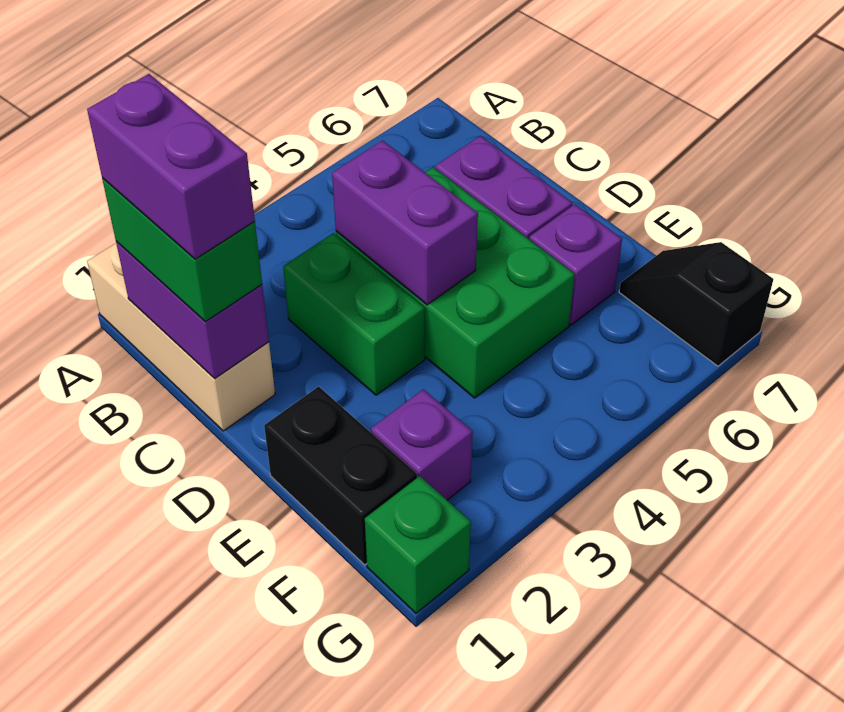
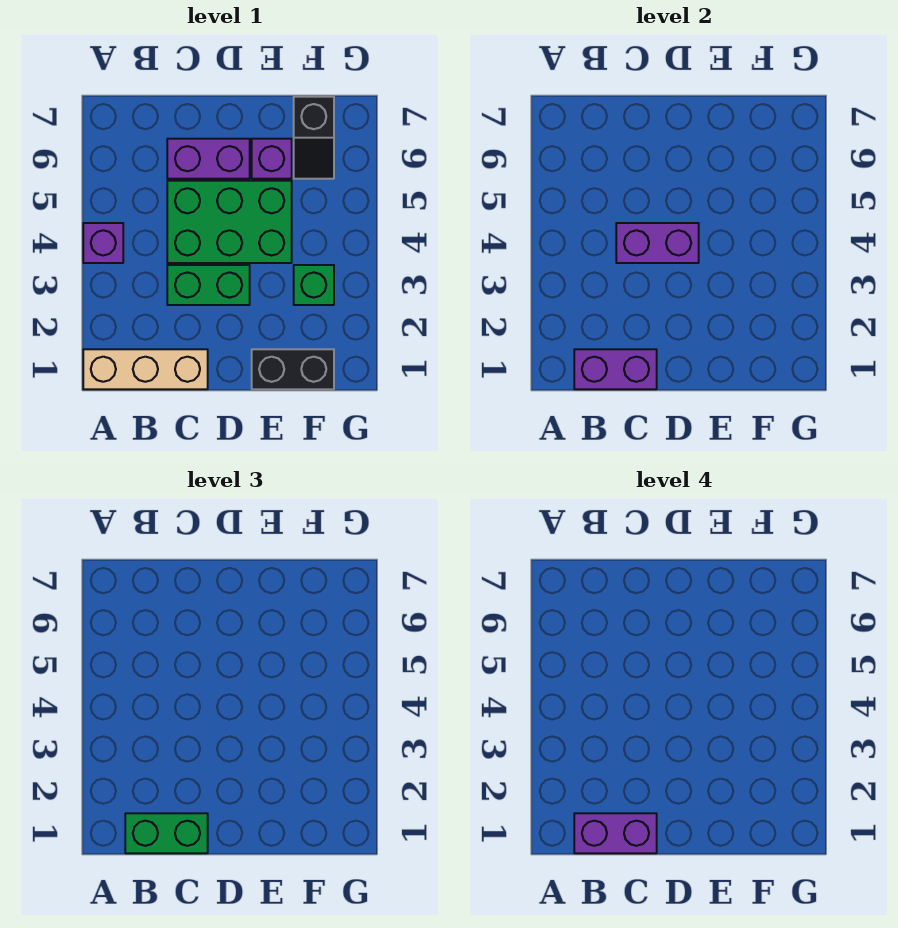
purple brick F2 level 1 -> purple brick A4 level 1
black slope F7:G7 level 1 top G -> black slope F6:F7 level 1 top 7
green brick G1 level 1 -> green brick F3 level 1

